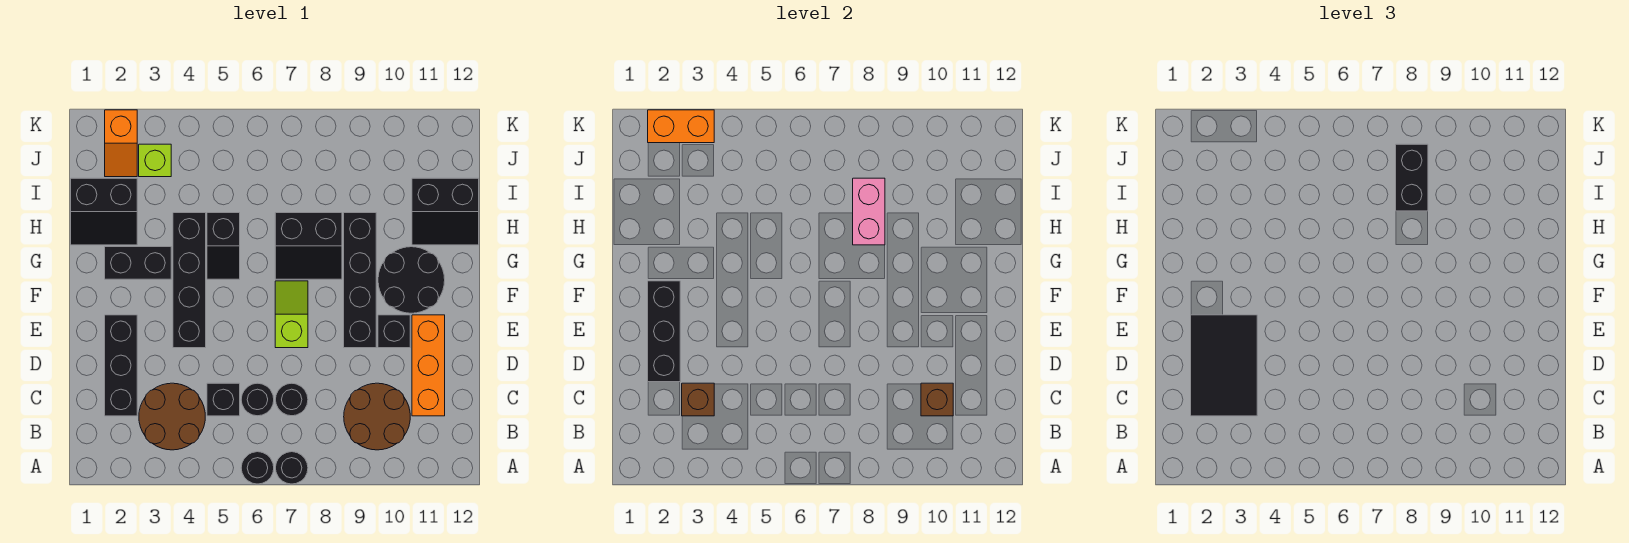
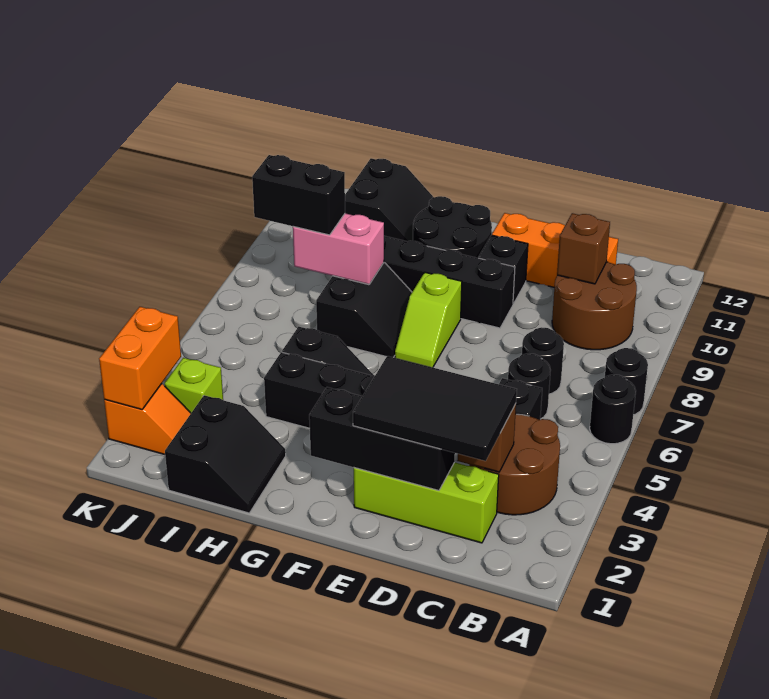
black brick C2:E2 level 1 -> lime brick C2:E2 level 1
lime slope E7:F7 level 1 top E -> lime slope F7:F8 level 1 top 8
black brick G2:G3 level 1 -> none

